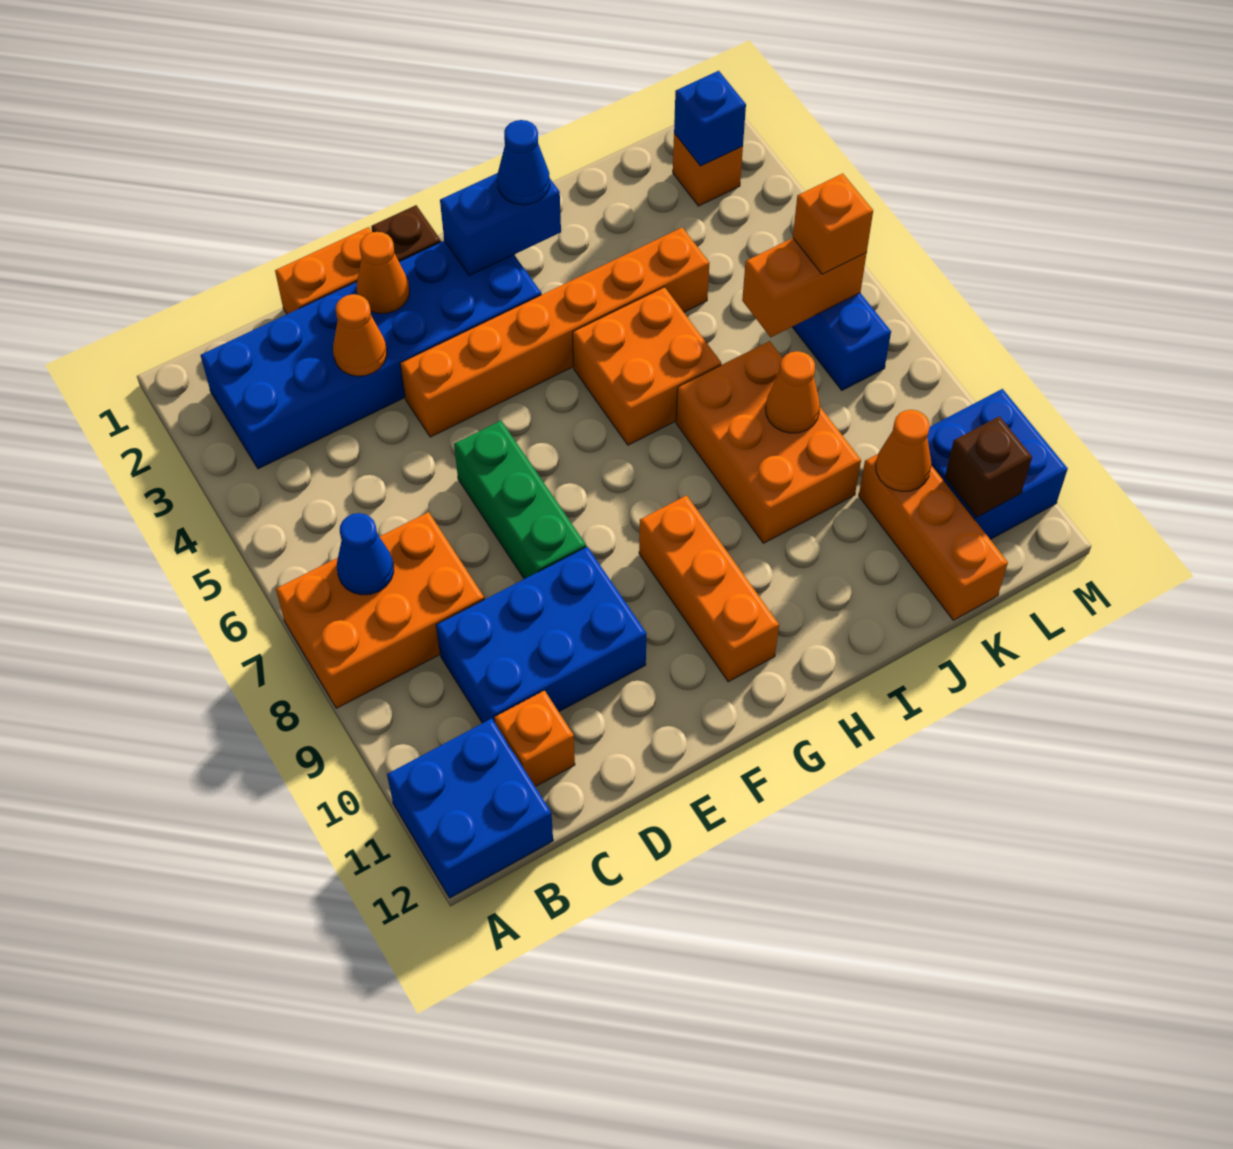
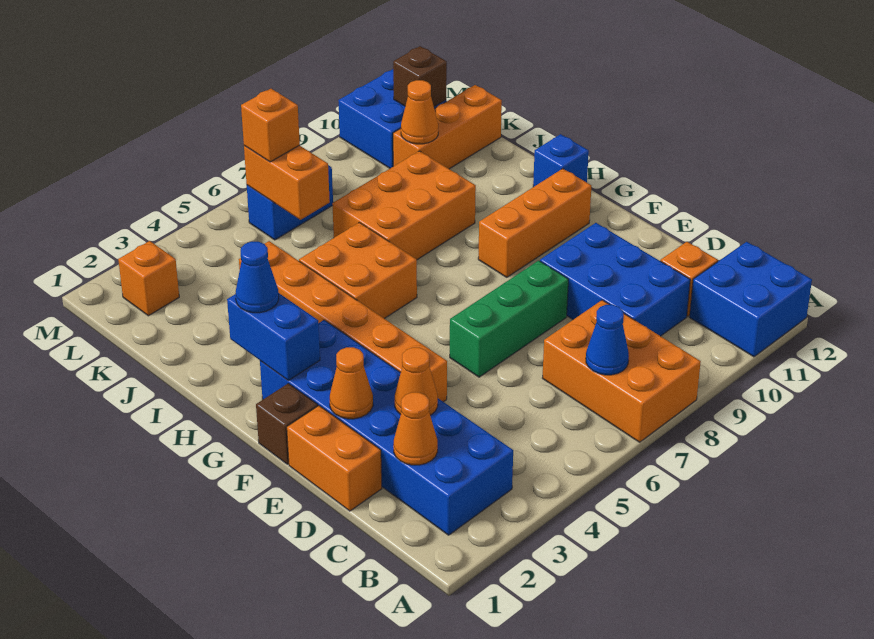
orange cone J8 level 2 -> orange cone C2 level 2
blue brick L2 level 2 -> blue brick H12 level 1

